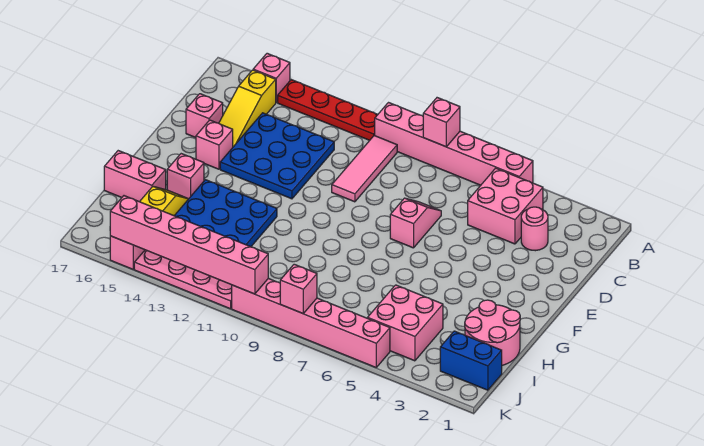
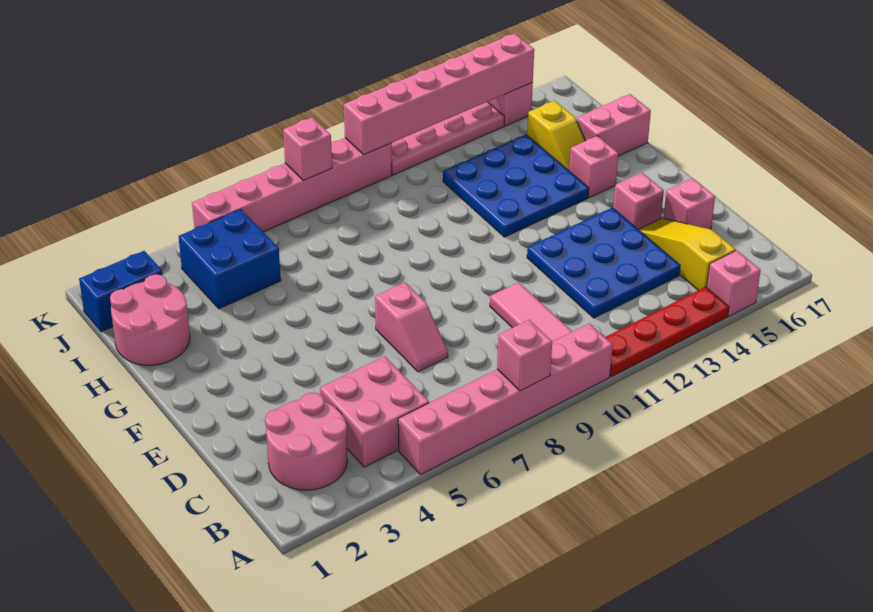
pink round brick C3 level 1 -> pink round brick B2:C3 level 1
pink brick I4:J5 level 1 -> blue brick I4:J5 level 1

